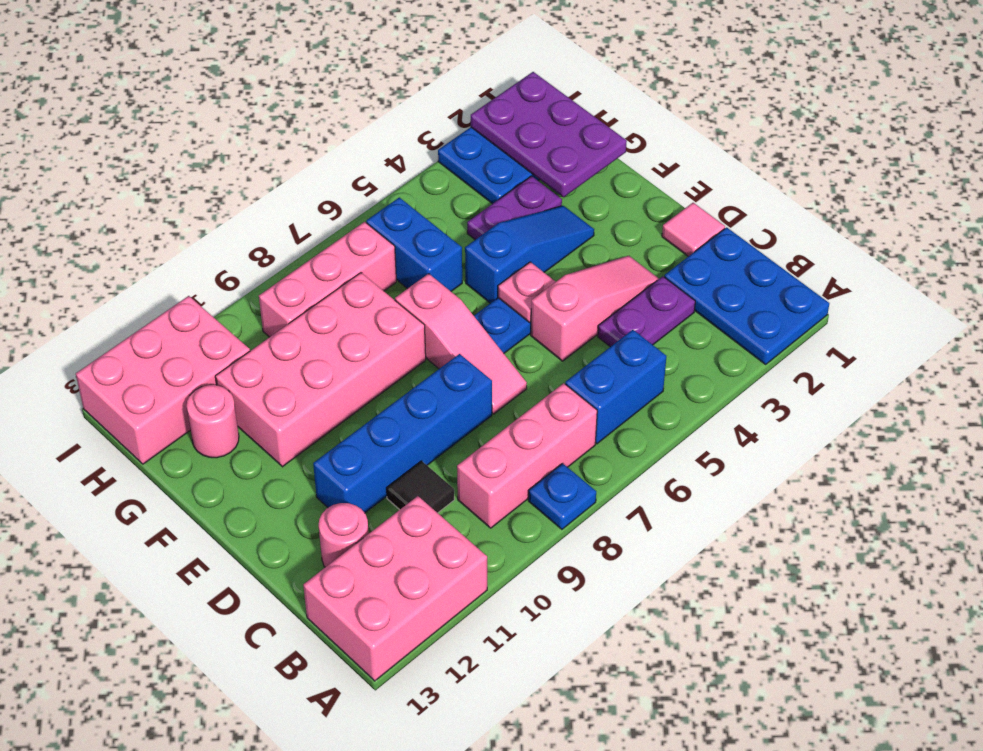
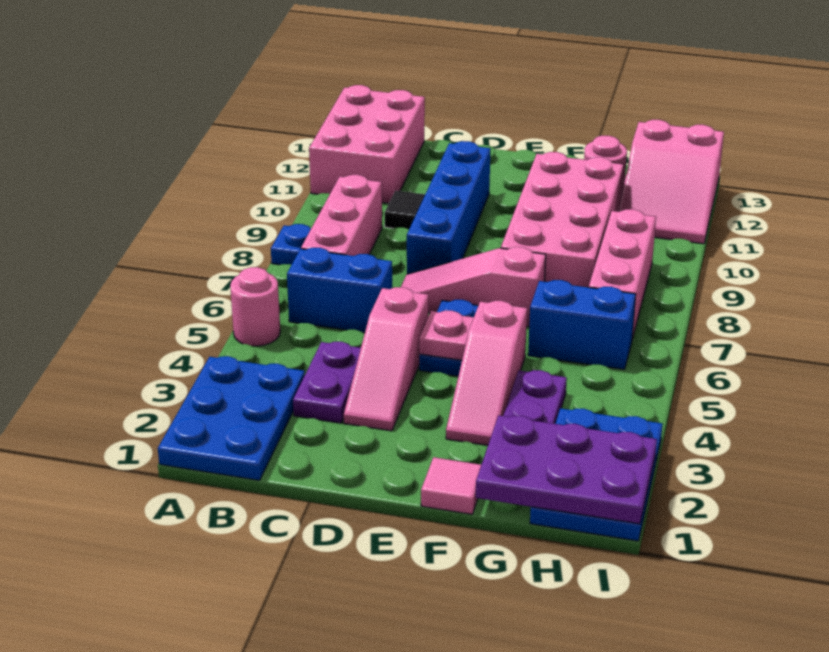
blue plate A1:C2 level 1 -> blue plate A1:B3 level 1
blue brick B5:B6 level 1 -> blue brick B6:C6 level 1
pink round brick C12 level 1 -> pink round brick A5 level 1
pink tile D1 level 1 -> pink tile F1 level 1
blue slope F3:F5 level 1 top 5 -> pink slope F3:F5 level 1 top 5
pink brick H11:I13 level 1 -> pink slope H11:I13 level 1 top 13

